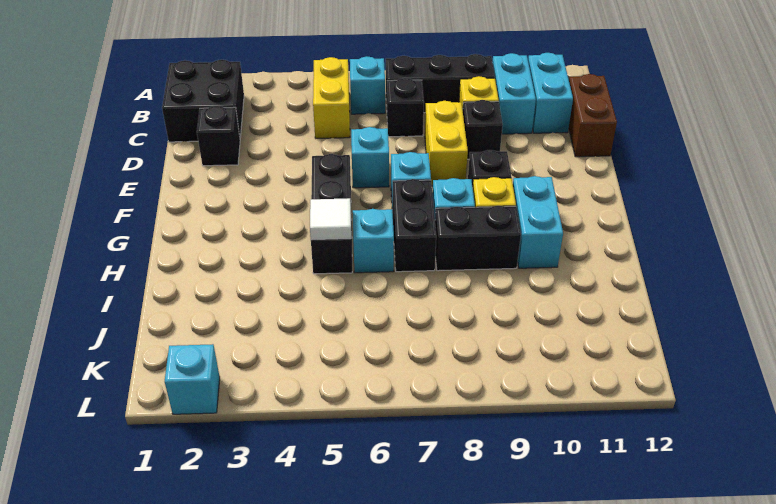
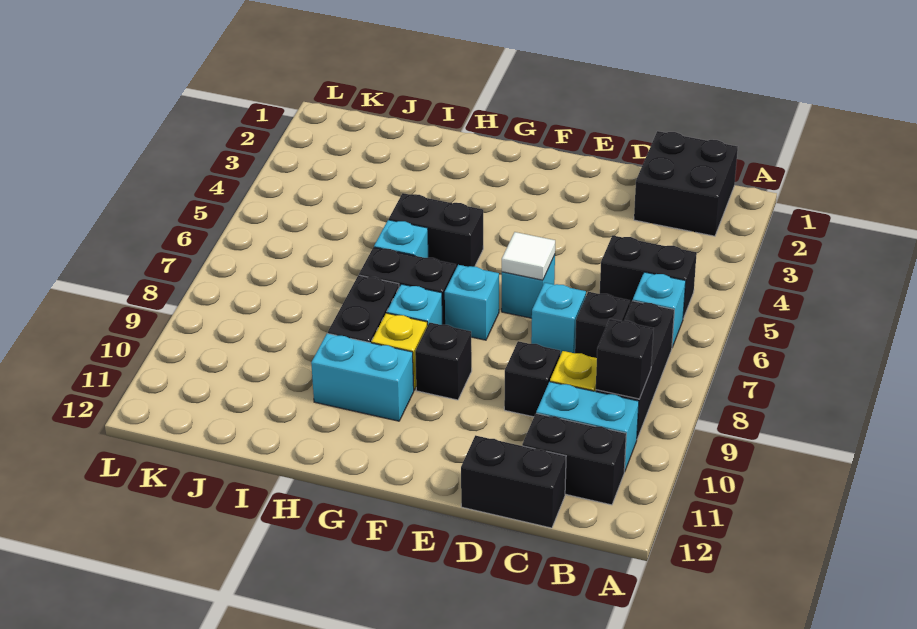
yellow brick B5:C5 level 1 -> black brick B5:C5 level 1
cyan brick B11:C11 level 1 -> black brick B11:C11 level 1
brown brick C12:D12 level 1 -> black brick C12:D12 level 1
black brick D2 level 1 -> black brick B9 level 2
yellow brick D8:E8 level 1 -> none
black brick F5:H5 level 1 -> black brick G5:H5 level 1
white tile H5 level 2 -> white tile E6 level 2
cyan brick L2 level 1 -> cyan brick D7 level 1

